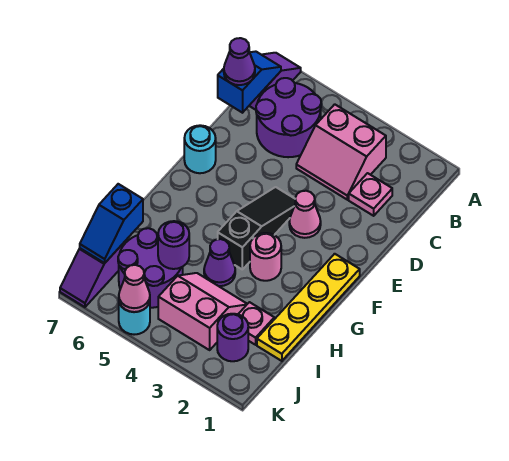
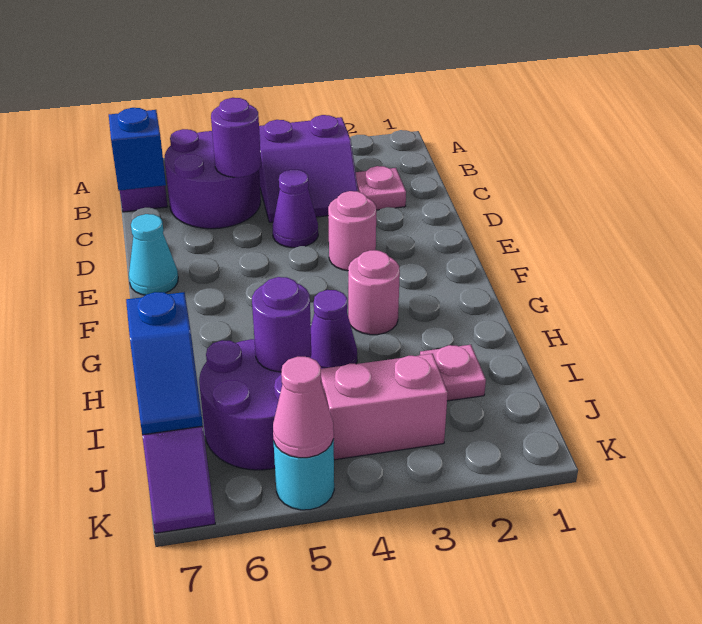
pink slope B3:C4 level 1 top B -> purple slope B3:C4 level 1 top B
purple cone C7 level 3 -> purple cone D4 level 1
pink cone E3 level 1 -> pink round brick E3 level 1
black slope E4:G4 level 1 top G -> none
cyan round brick E7 level 1 -> cyan cone E7 level 1
yellow plate F1:I1 level 1 -> none
purple round brick J2 level 1 -> purple round brick C5 level 2

